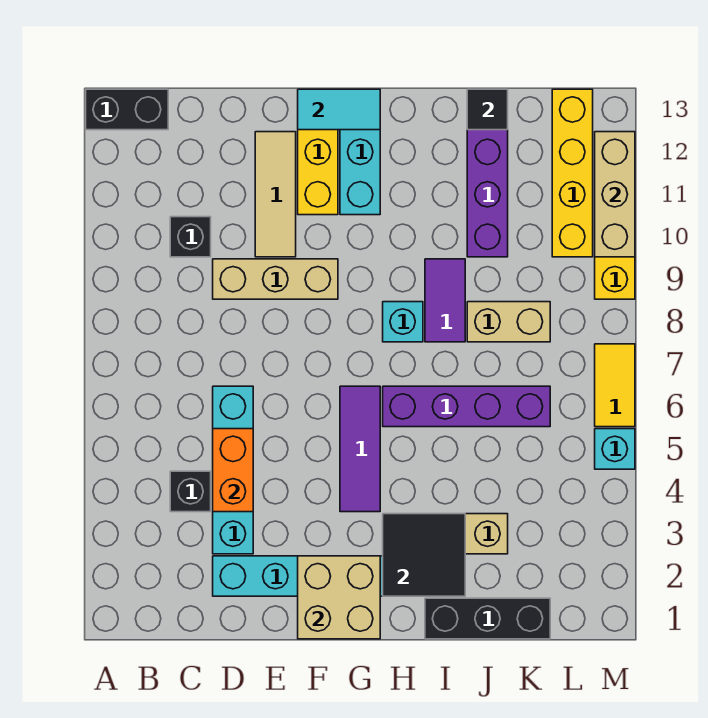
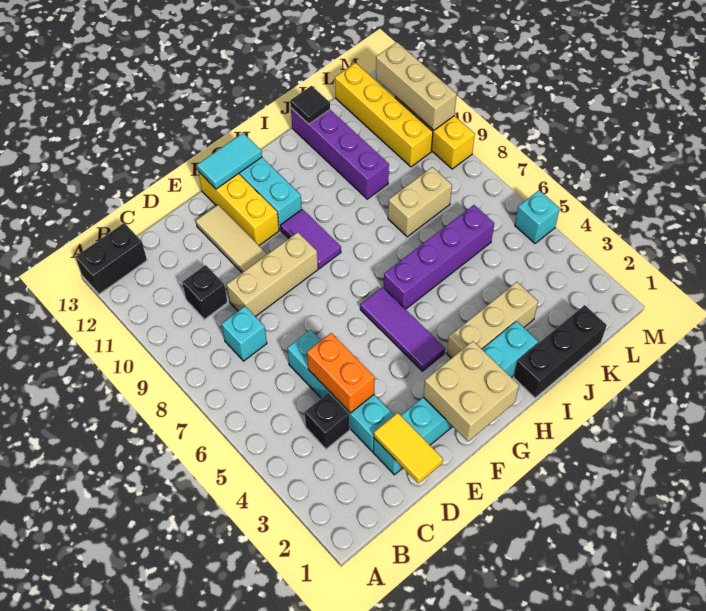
black tile H2:I3 level 2 -> none
cyan brick H8 level 1 -> cyan brick C8 level 1
purple tile I8:I9 level 1 -> purple tile G9:G10 level 1
yellow tile M6:M7 level 1 -> yellow tile D1:D2 level 2

